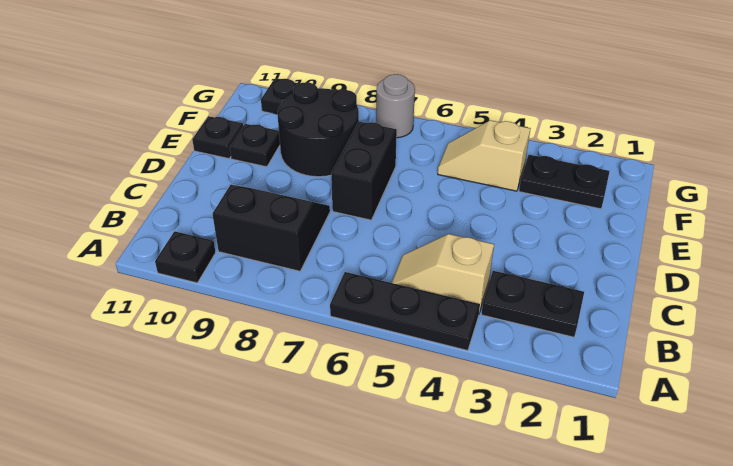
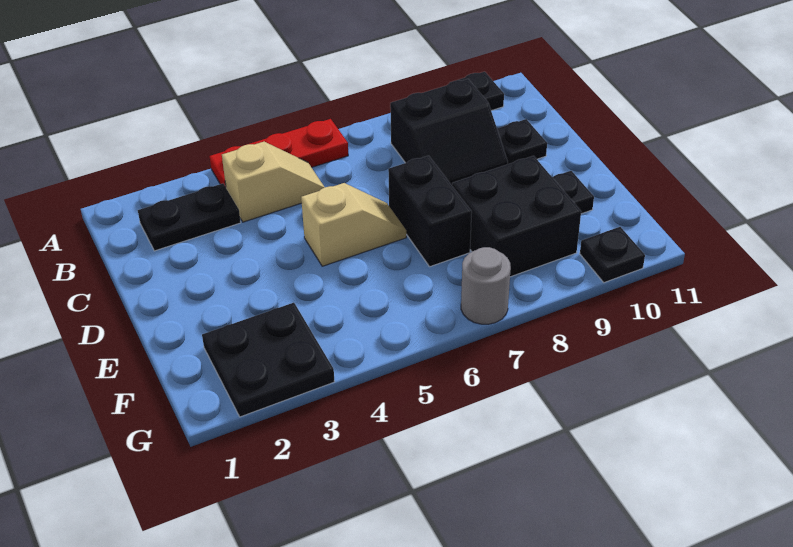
black plate A4:A6 level 1 -> red plate A4:A6 level 1
black round brick E8:F9 level 1 -> black brick E8:F9 level 1
black plate E11 level 1 -> black plate C10 level 1
black plate F2:F3 level 1 -> black plate F2:G3 level 1
tan slope F4:F5 level 1 top 4 -> tan slope D5:D6 level 1 top 5

